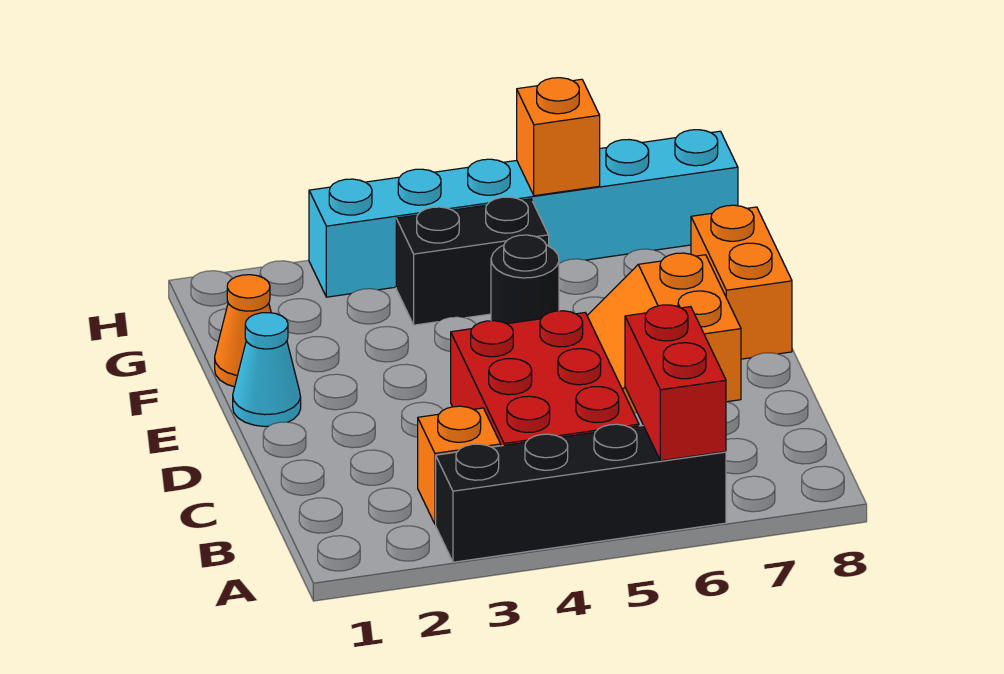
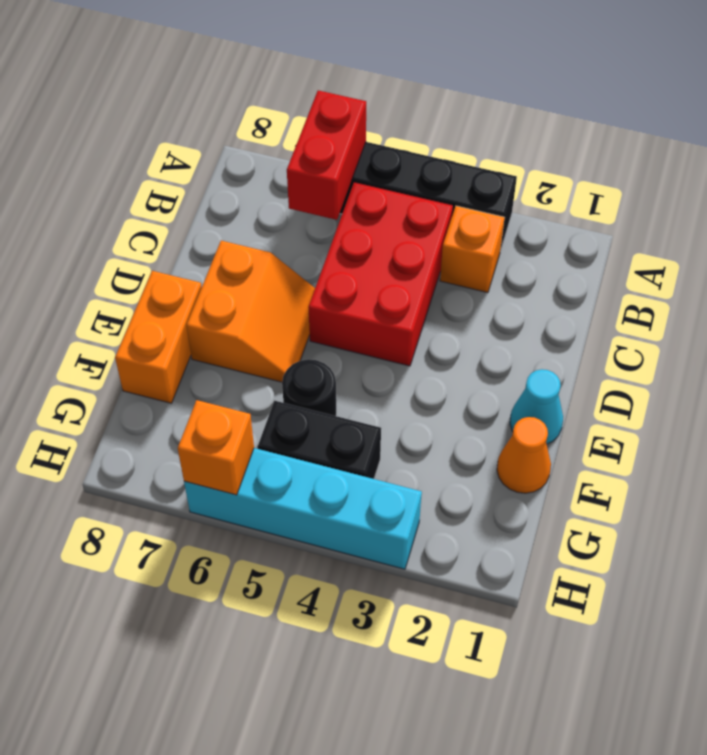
cyan brick H3:H8 level 1 -> cyan brick H3:H6 level 1

